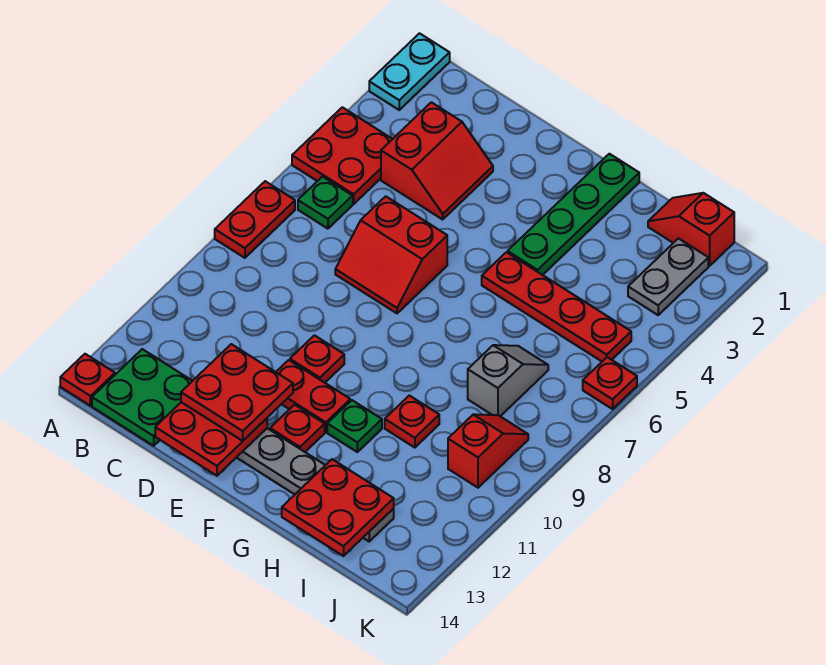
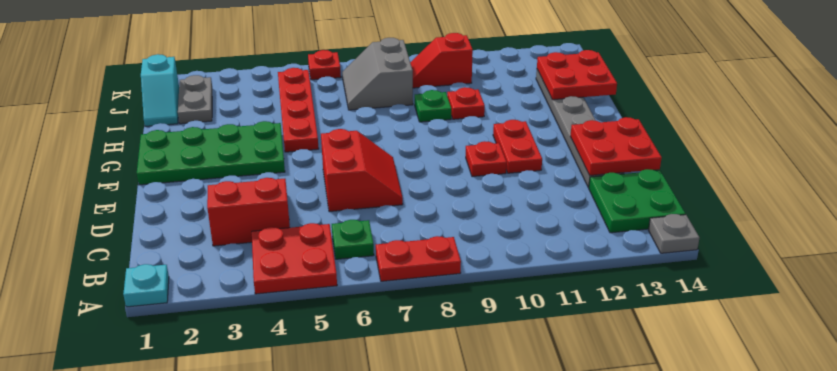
cyan plate A1:A2 level 1 -> cyan plate A1 level 1
red plate A14 level 1 -> grey plate A14 level 1
red plate D12:E13 level 3 -> none
red plate F12 level 1 -> none
green plate G1:G4 level 1 -> green plate F1:G4 level 1
green plate G11 level 1 -> green plate H9 level 1
red slope I1:J1 level 1 top J -> cyan slope I1:J1 level 1 top J
grey slope I7:I8 level 1 top 8 -> grey slope I7:J8 level 1 top 8
grey plate J2:J3 level 1 -> grey plate I2:J2 level 1

